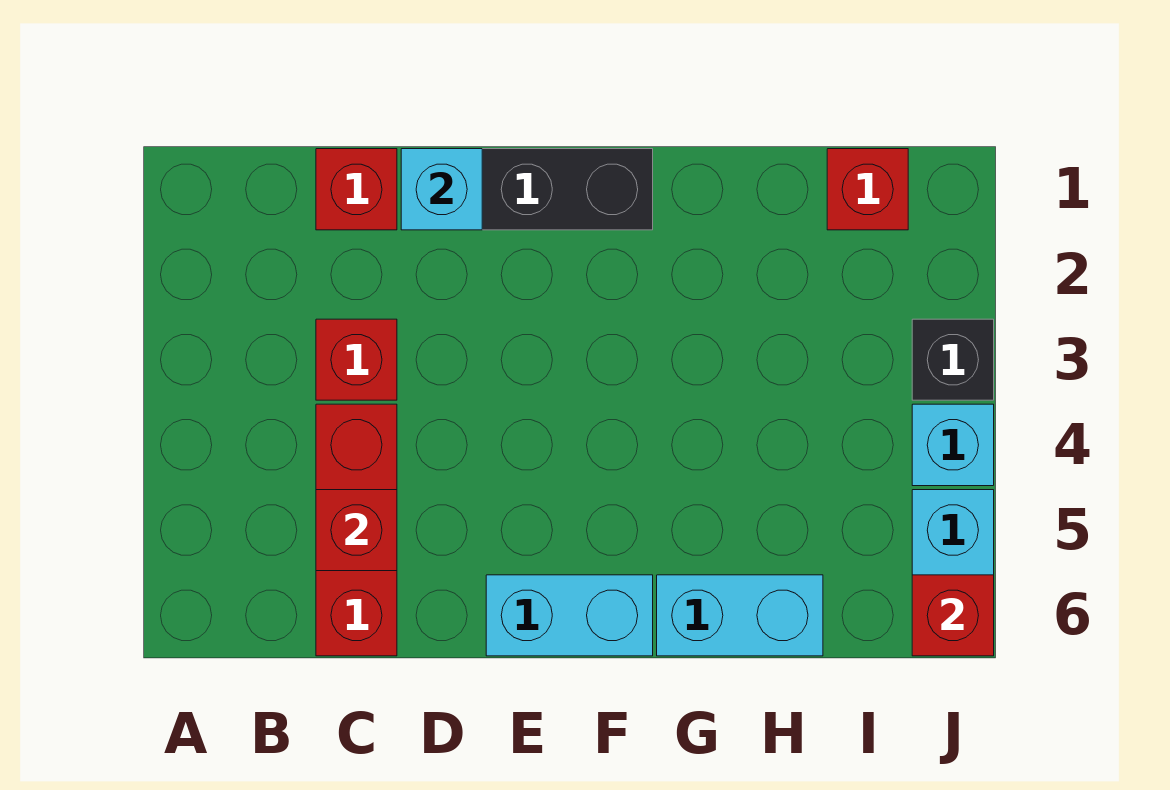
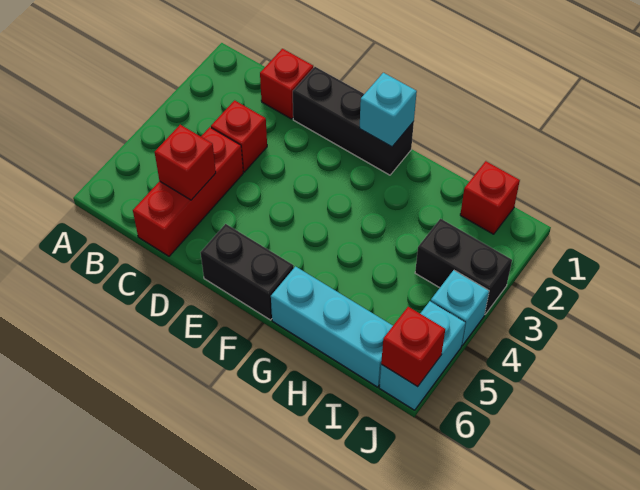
cyan brick D1 level 2 -> cyan brick F1 level 2
cyan brick E6:F6 level 1 -> black brick E6:F6 level 1
cyan brick G6:H6 level 1 -> cyan brick G6:I6 level 1
black brick J3 level 1 -> black brick I3:J3 level 1

